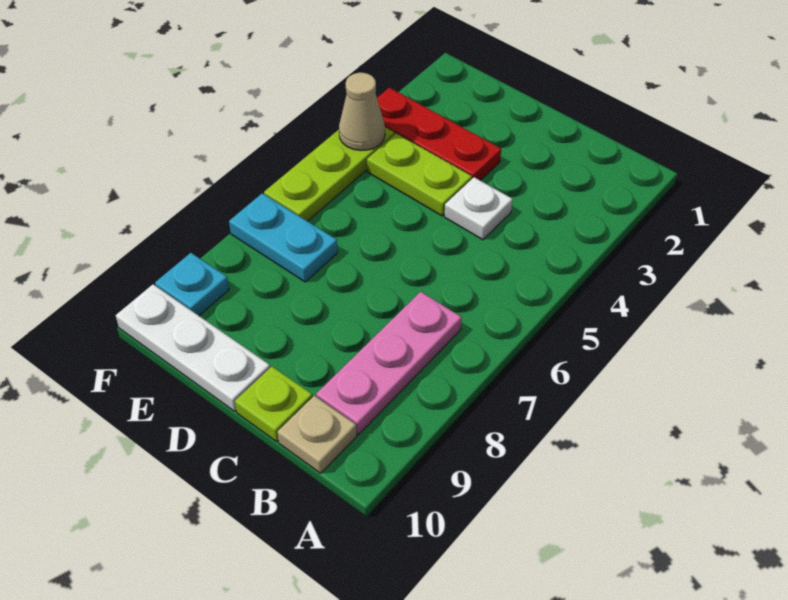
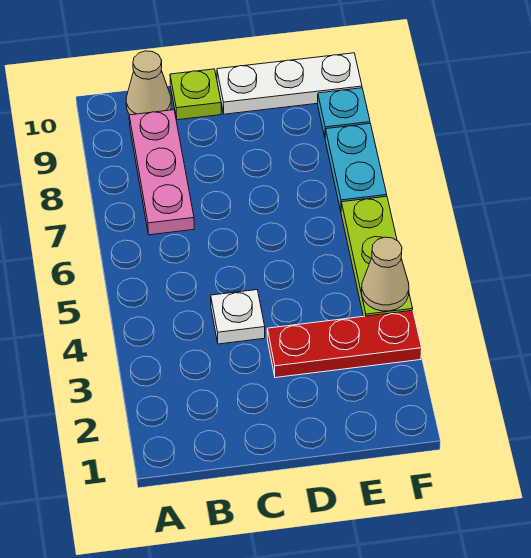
tan plate B10 level 1 -> tan cone B10 level 1
lime plate D4:E4 level 1 -> none
cyan plate E7:F7 level 1 -> cyan plate F7:F8 level 1

